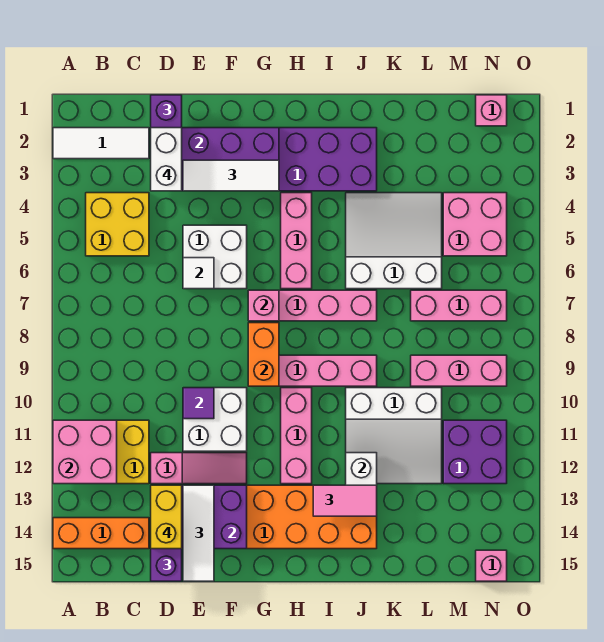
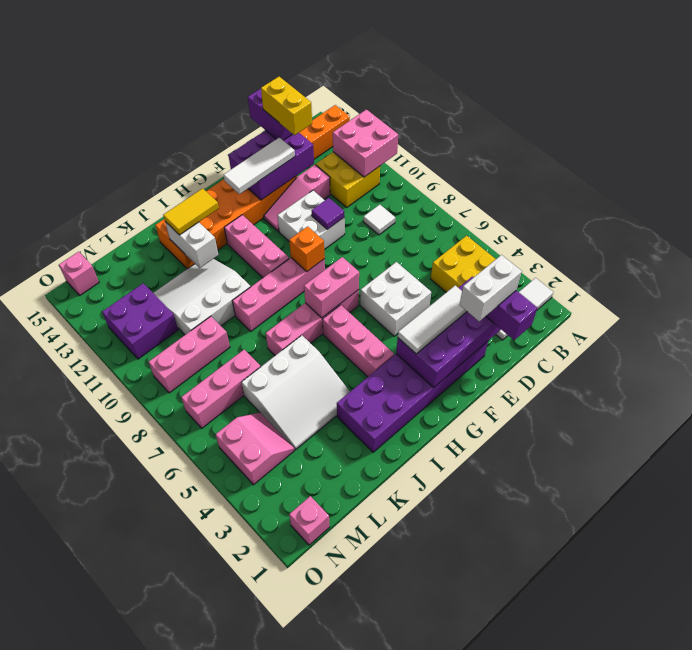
white brick D2:D3 level 4 -> white brick D2:E2 level 4
white tile E6 level 2 -> white tile C9 level 1
white tile E13:E15 level 3 -> white tile E13:G13 level 3
pink brick G7 level 2 -> pink brick G7:H7 level 2
orange brick G8:G9 level 2 -> orange brick G9 level 2
pink tile I13:J13 level 3 -> yellow tile I13:J13 level 3
pink brick M4:N5 level 1 -> pink slope M4:N5 level 1 top N

